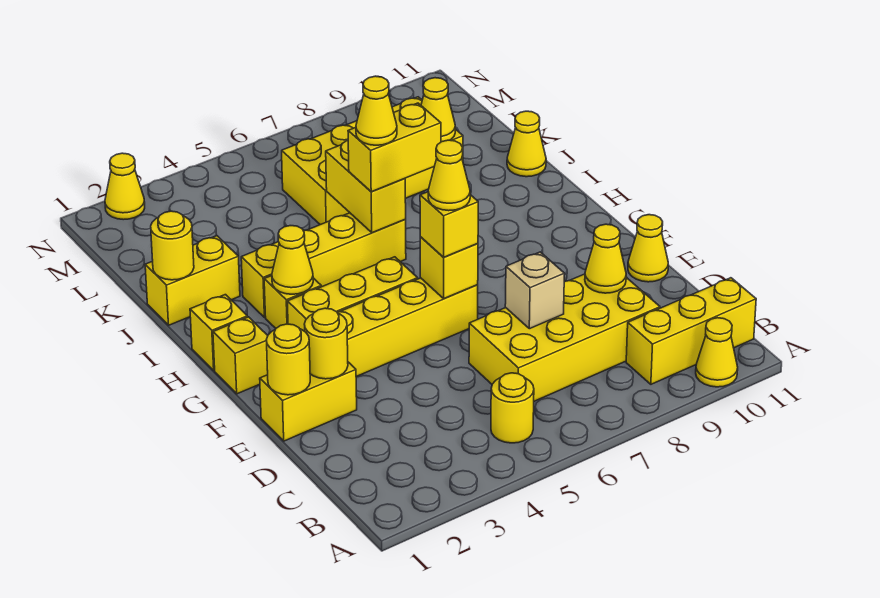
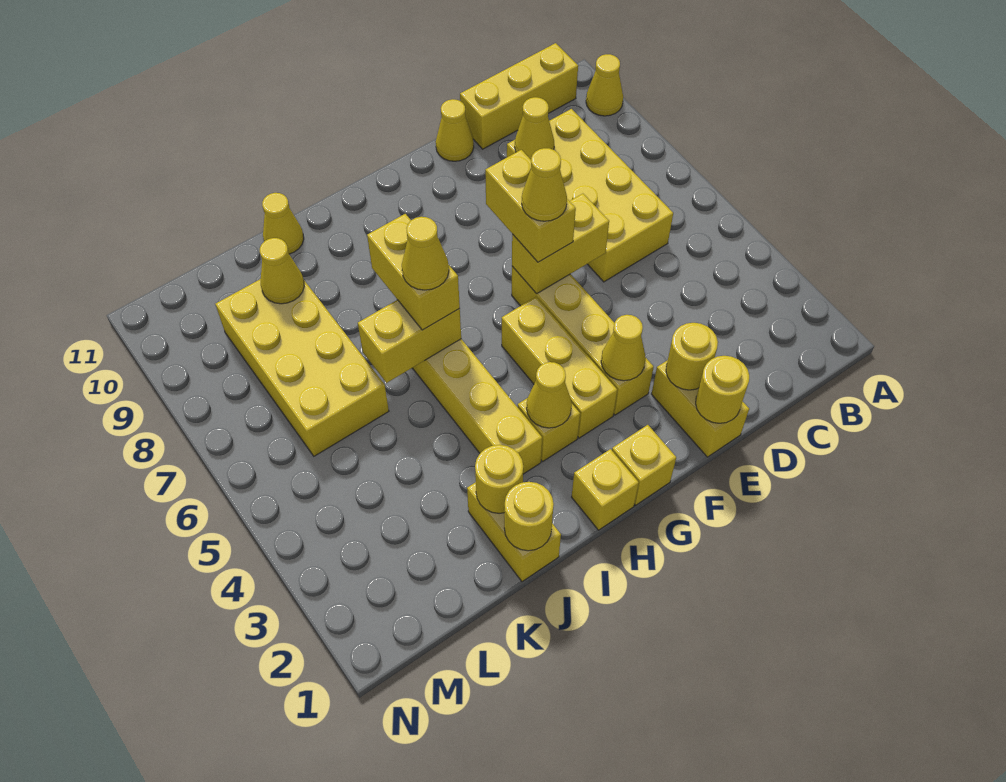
yellow round brick B5 level 1 -> yellow round brick J2 level 2
yellow brick B9:B11 level 1 -> yellow brick B11:D11 level 1
tan brick D7 level 2 -> none
yellow brick F6 level 2 -> yellow brick E6:F6 level 2
yellow brick F6 level 3 -> yellow brick F6:F7 level 3
yellow cone N2 level 1 -> yellow cone F3 level 2

